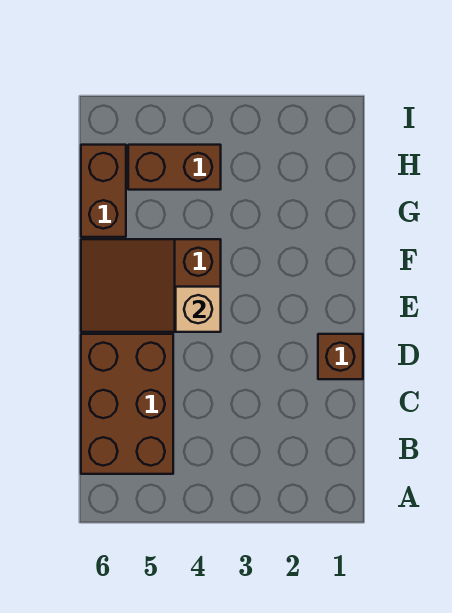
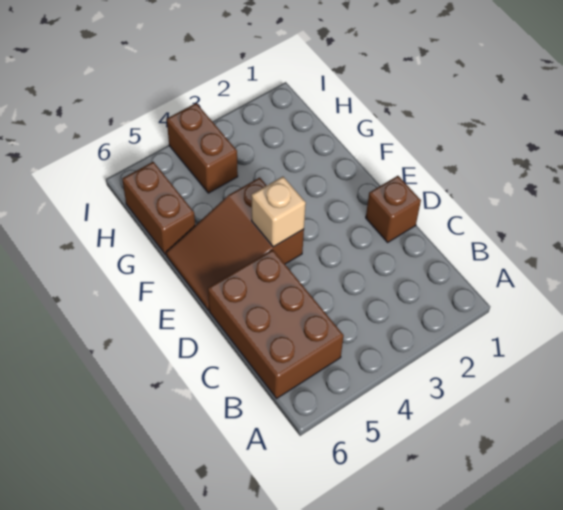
brown brick H4:H5 level 1 -> brown brick H4:I4 level 1

